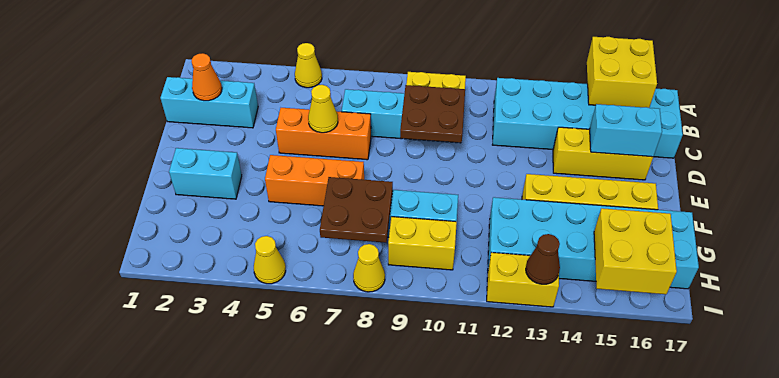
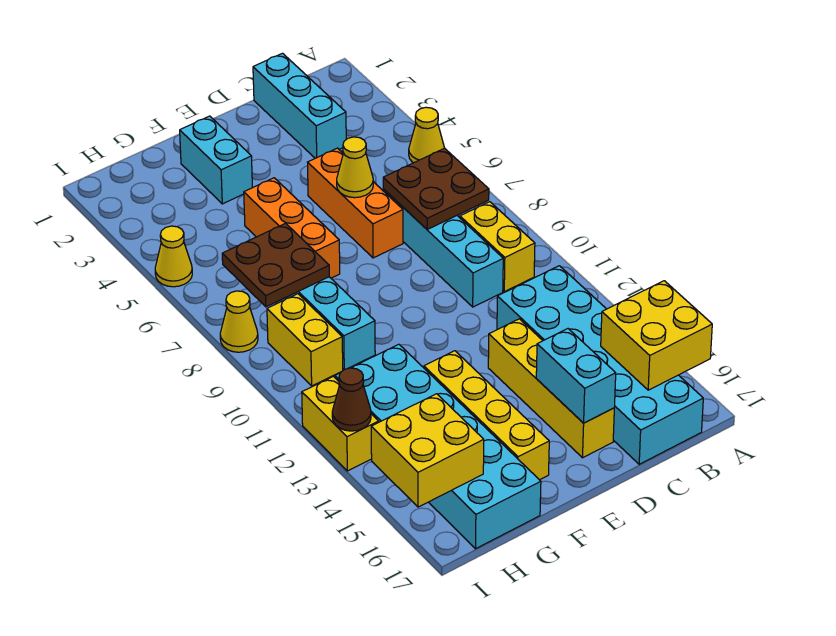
orange cone C2 level 2 -> none
brown plate C9:D10 level 2 -> brown plate B7:C8 level 2
yellow brick D14:D16 level 1 -> yellow brick D13:D16 level 1

